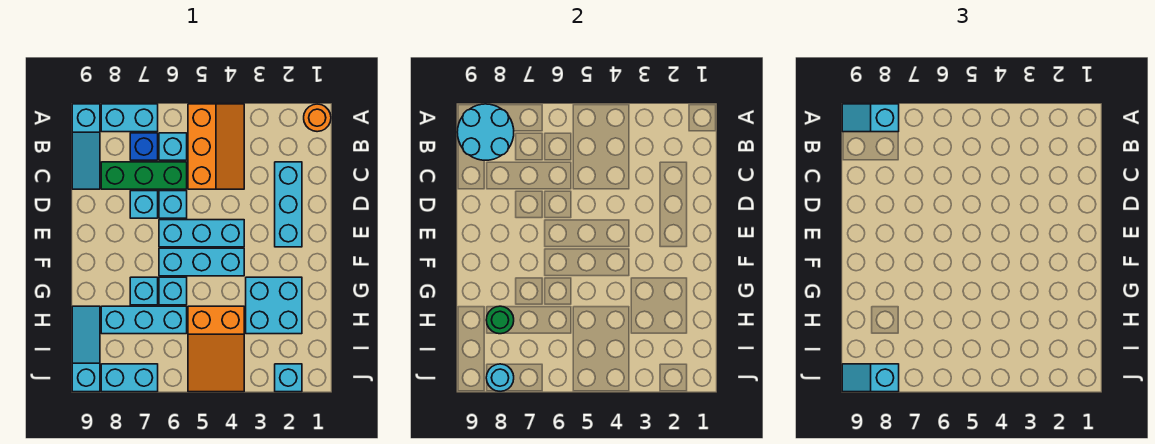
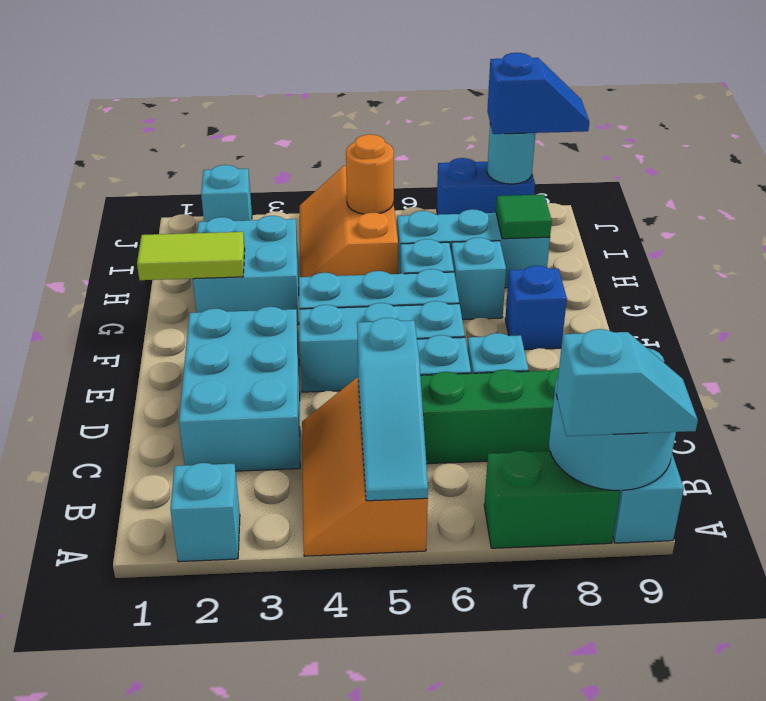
orange round brick A1 level 1 -> orange round brick I5 level 2
cyan brick A7:A8 level 1 -> green brick A7:A8 level 1
cyan brick B6 level 1 -> cyan brick A2 level 1
blue brick B7 level 1 -> blue brick F8 level 1
cyan brick C2:E2 level 1 -> cyan brick C2:E3 level 1
none -> lime tile G1:G2 level 2
orange slope H4:J5 level 1 top H -> orange slope H4:J5 level 1 top 5
green round brick H8 level 2 -> green tile H8 level 2
cyan slope H9:J9 level 1 top J -> cyan slope A5:C5 level 2 top C
cyan brick J7:J8 level 1 -> blue brick J7:J8 level 1
cyan slope J8:J9 level 3 top 8 -> blue slope J8:J9 level 3 top 8

